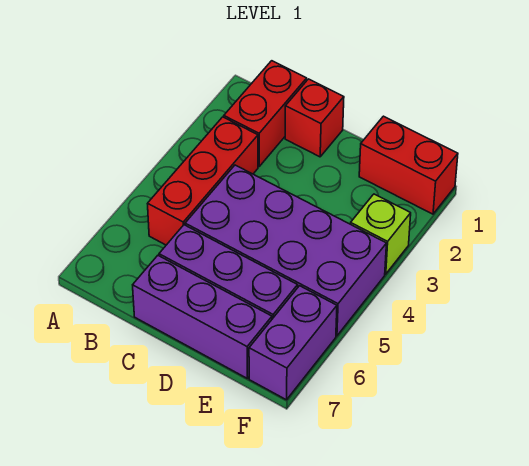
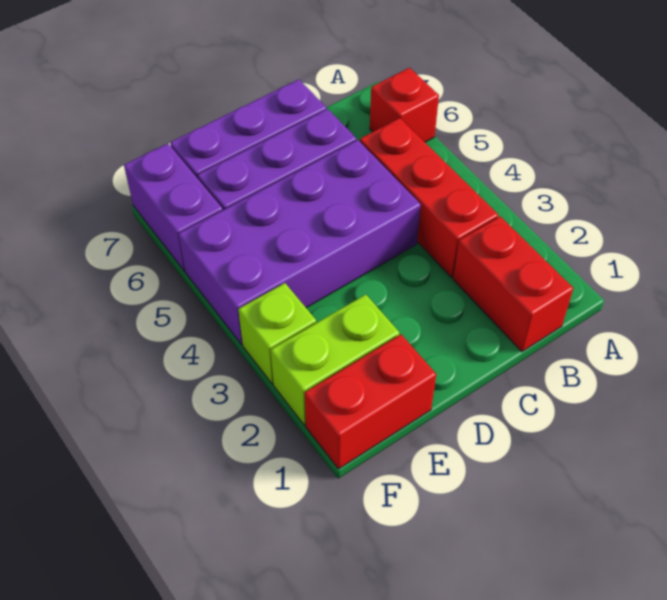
red brick C1 level 1 -> red brick A6 level 1
none -> lime brick E2:F2 level 1

